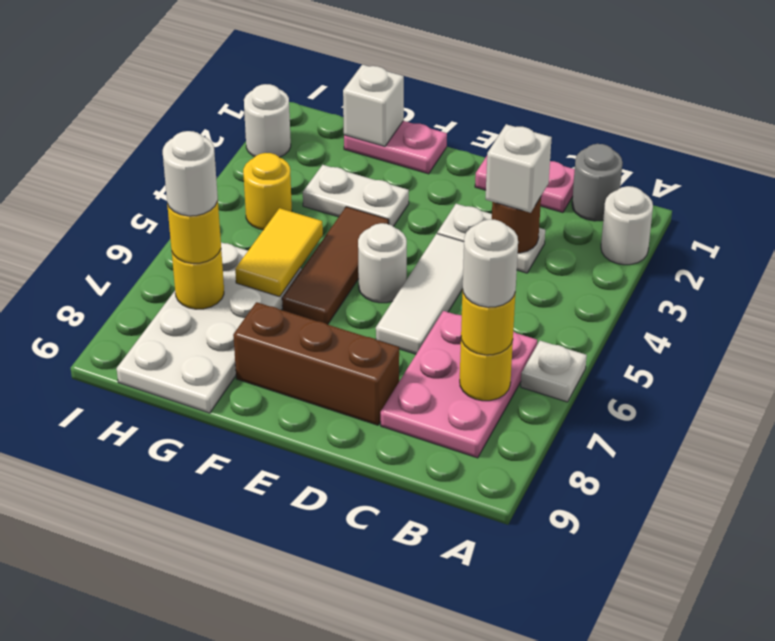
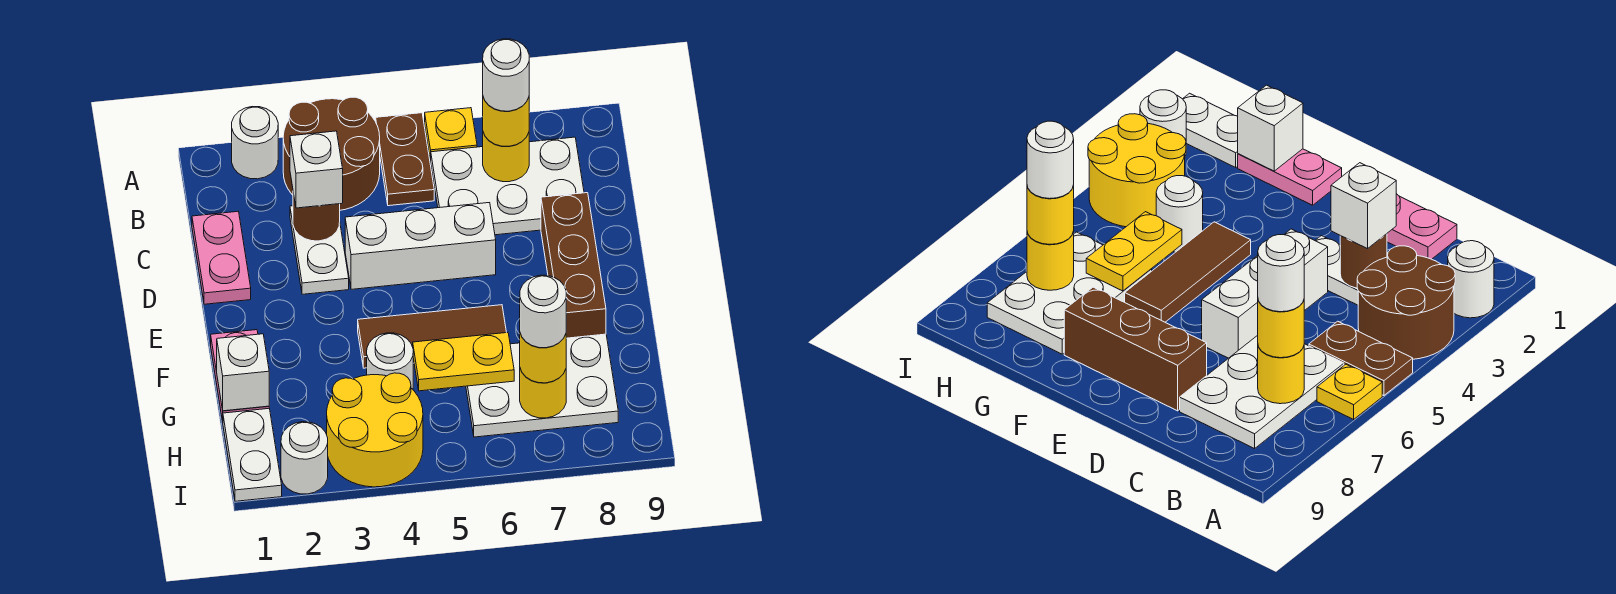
none -> brown round brick A3:B4 level 1
none -> brown plate A5:B5 level 1
white plate A6 level 1 -> yellow plate A6 level 1
grey round brick B1 level 1 -> none
pink plate B6:C8 level 1 -> white plate B6:C8 level 1
white tile D4:D6 level 1 -> white brick D4:D6 level 1
white round brick E5 level 1 -> white round brick G4 level 1
white plate F3:G3 level 1 -> white plate H1:I1 level 1
yellow tile G5:G6 level 2 -> yellow plate G5:G6 level 2
white plate G6:H9 level 1 -> white plate G6:H8 level 1
yellow round brick H4 level 1 -> yellow round brick H3:I4 level 1

